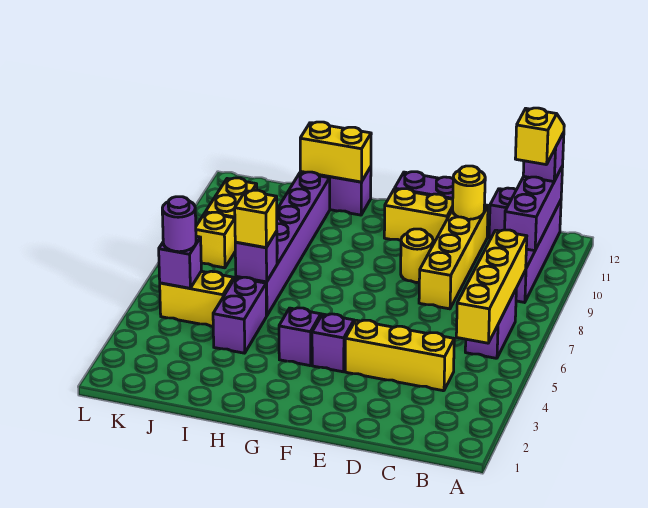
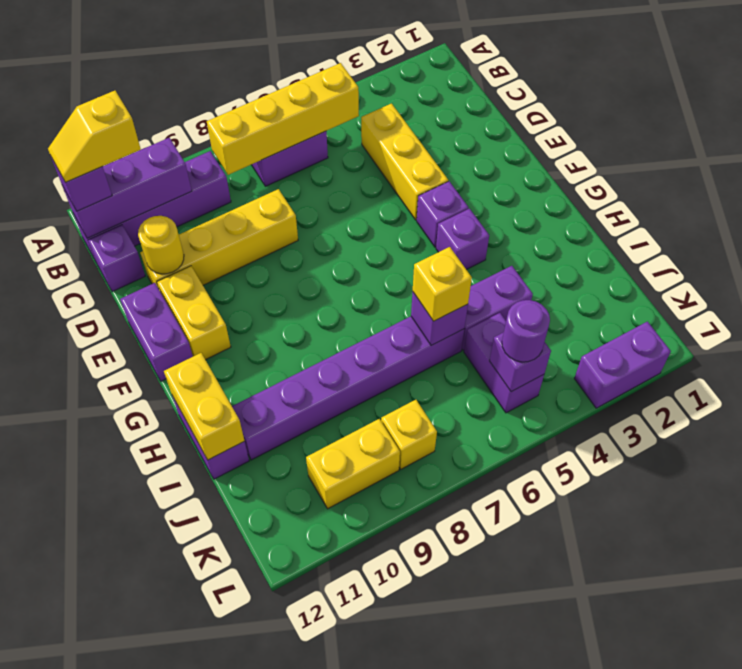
yellow round brick E9 level 1 -> none
yellow brick J5:K5 level 1 -> purple brick J5:K5 level 1
none -> purple brick L2:L3 level 1

